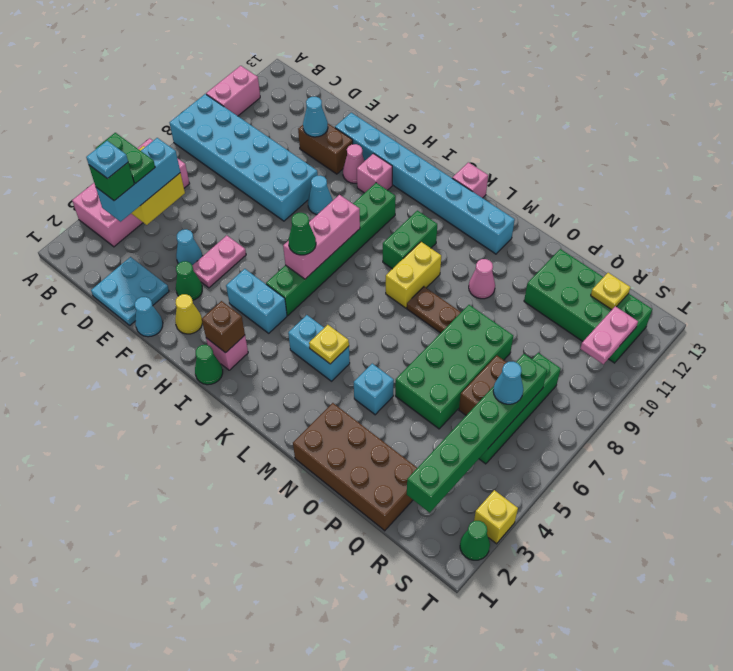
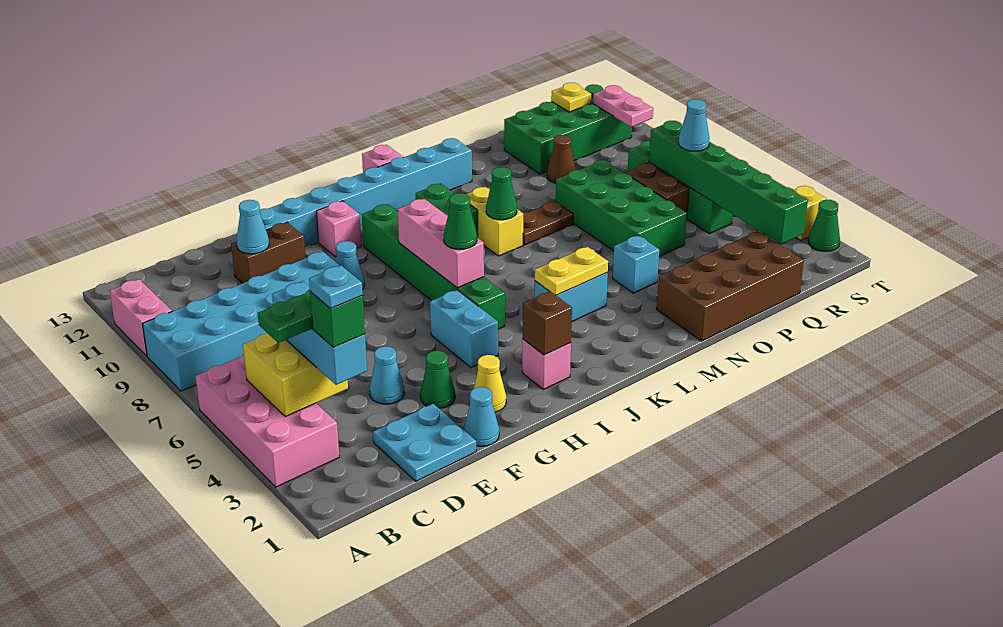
pink plate F4:F5 level 1 -> none
pink cone G11 level 1 -> none
cyan brick H4:I4 level 1 -> cyan brick H4:H5 level 1
green cone I1 level 1 -> green cone L8 level 2
yellow plate L4 level 2 -> yellow plate K4:L4 level 2
pink cone N10 level 1 -> none
none -> brown cone P10 level 1

